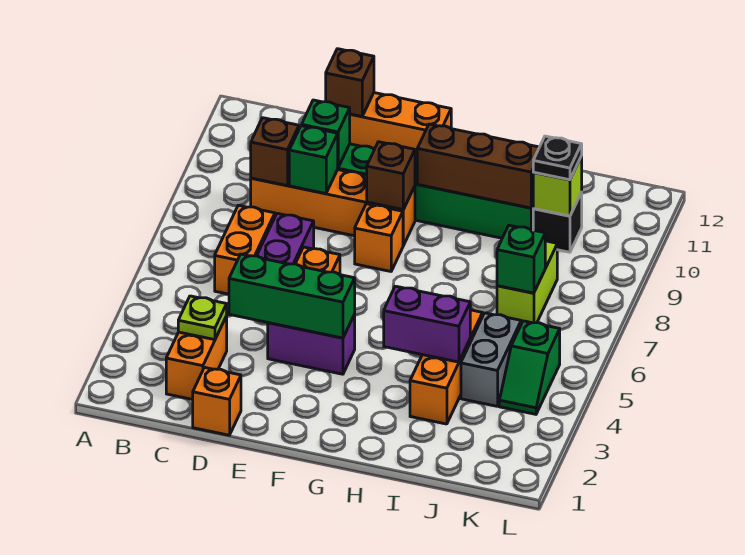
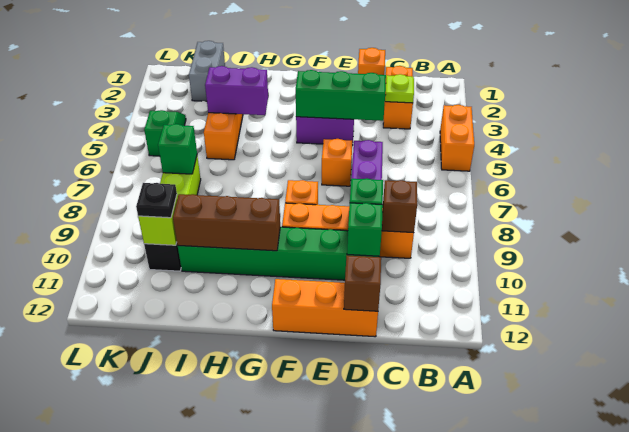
orange brick C6:C7 level 1 -> orange brick A4:A5 level 1
brown brick F9 level 2 -> none
grey brick J4:J5 level 1 -> grey brick J1:J2 level 1

